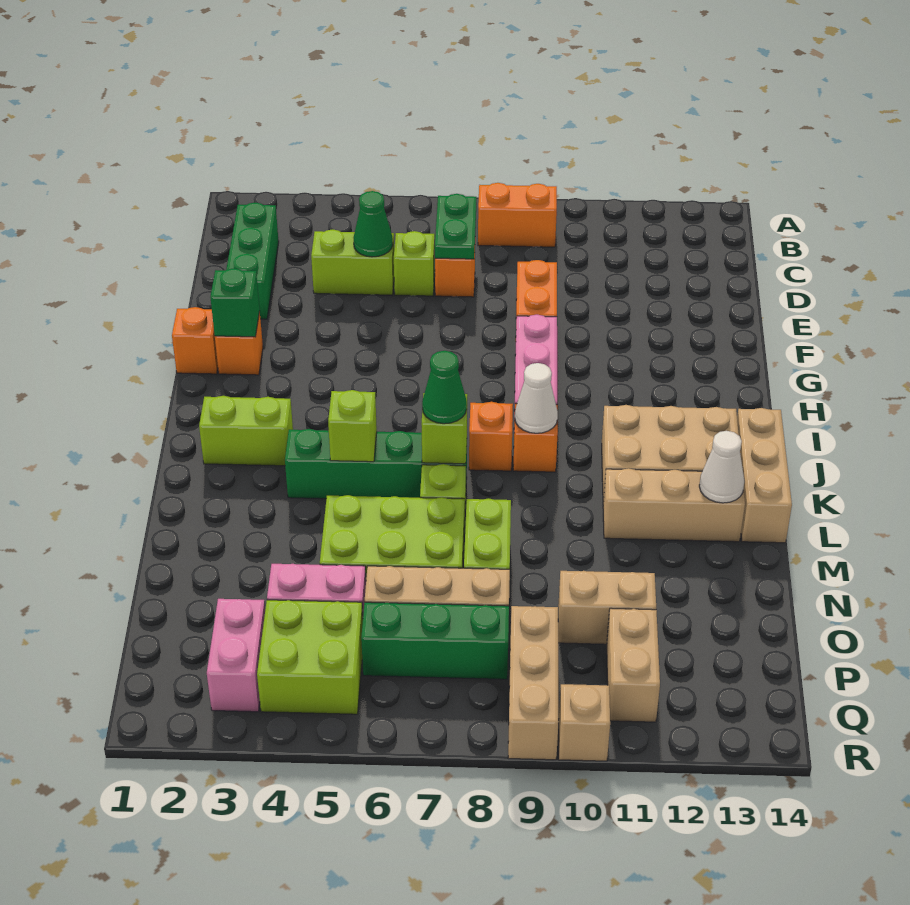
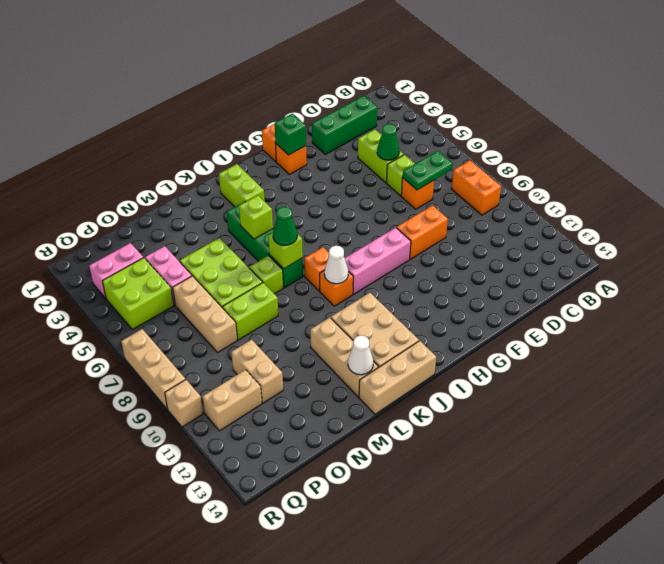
green brick P6:P8 level 1 -> none
tan brick P9:R9 level 1 -> tan brick R7:R9 level 1

